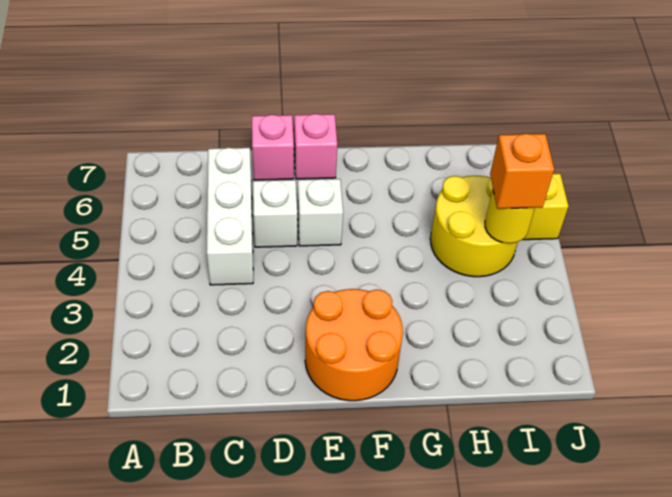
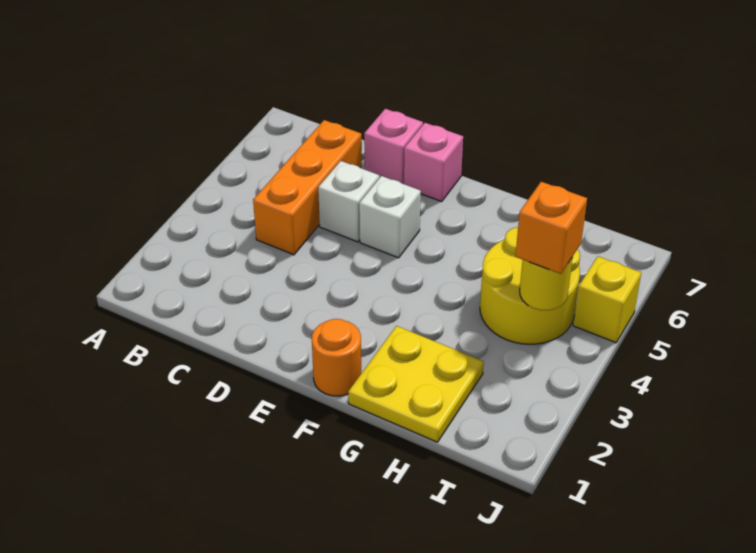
white brick C4:C6 level 1 -> orange brick C4:C6 level 1
orange round brick E1:F2 level 1 -> orange round brick F1 level 1
none -> yellow plate G1:H2 level 1

